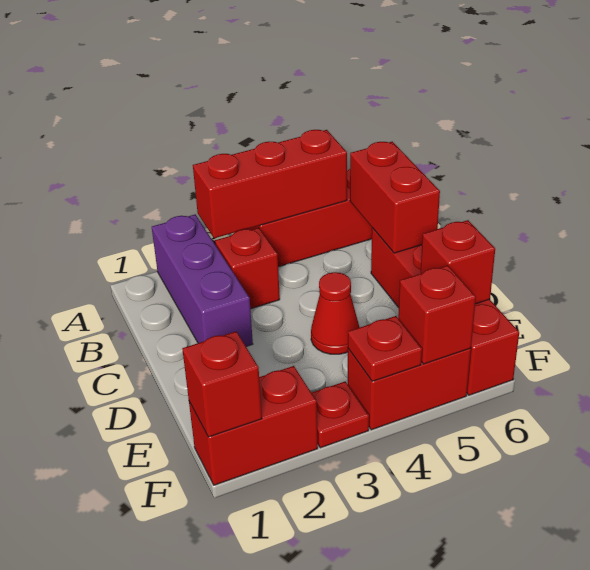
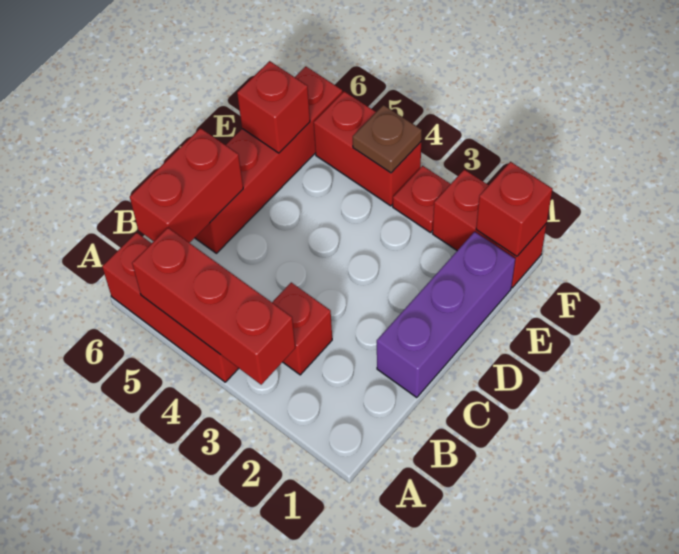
purple brick A2:C2 level 1 -> purple brick C1:E1 level 1
red cone D4 level 1 -> none
red plate F4 level 2 -> brown plate F4 level 2
red brick F5 level 2 -> none

